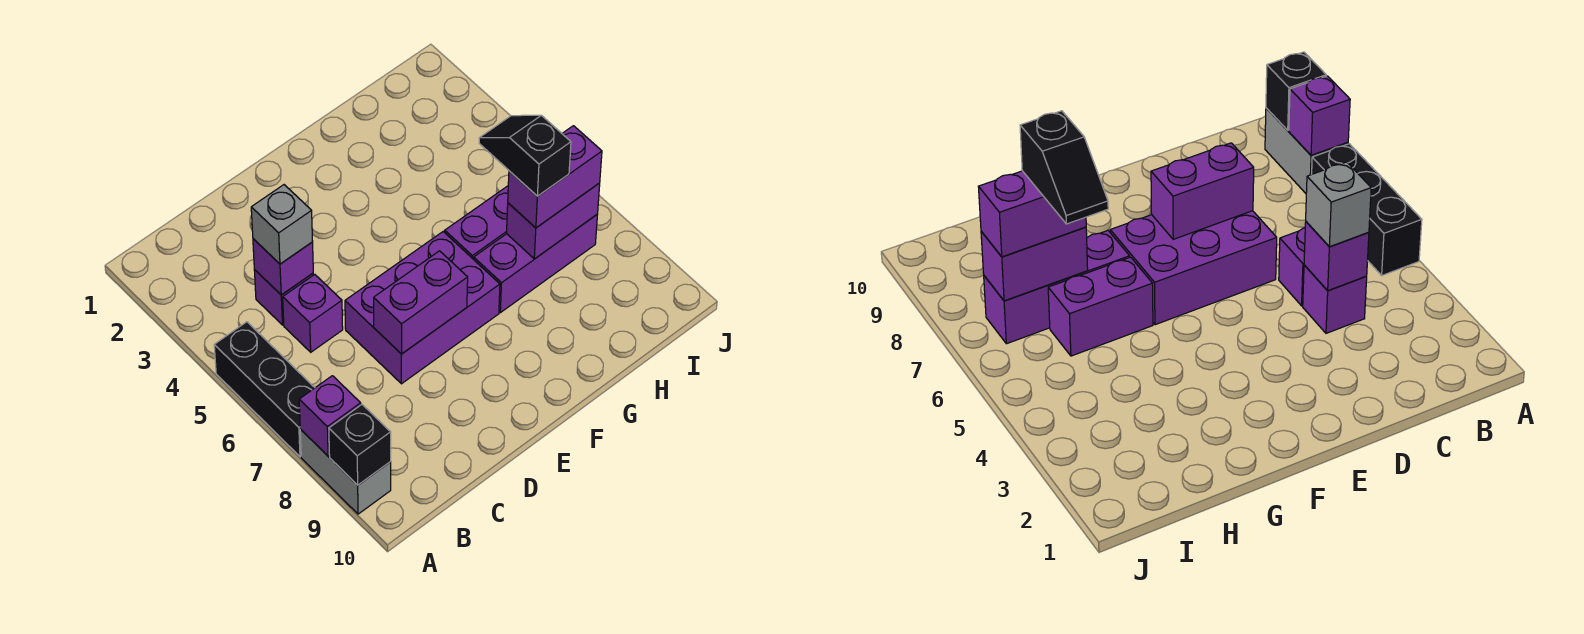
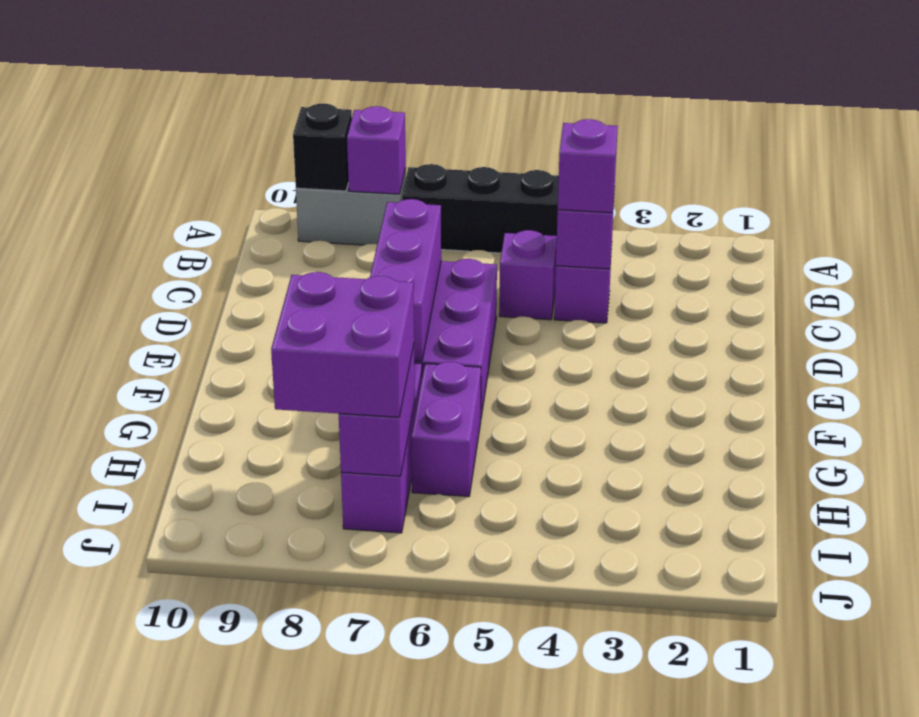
grey brick C4 level 3 -> purple brick C4 level 3
purple brick D7:E7 level 2 -> purple brick D7:F7 level 2
black slope H6:H7 level 4 top 7 -> none
purple brick H7:I7 level 3 -> purple brick H7:I8 level 3

